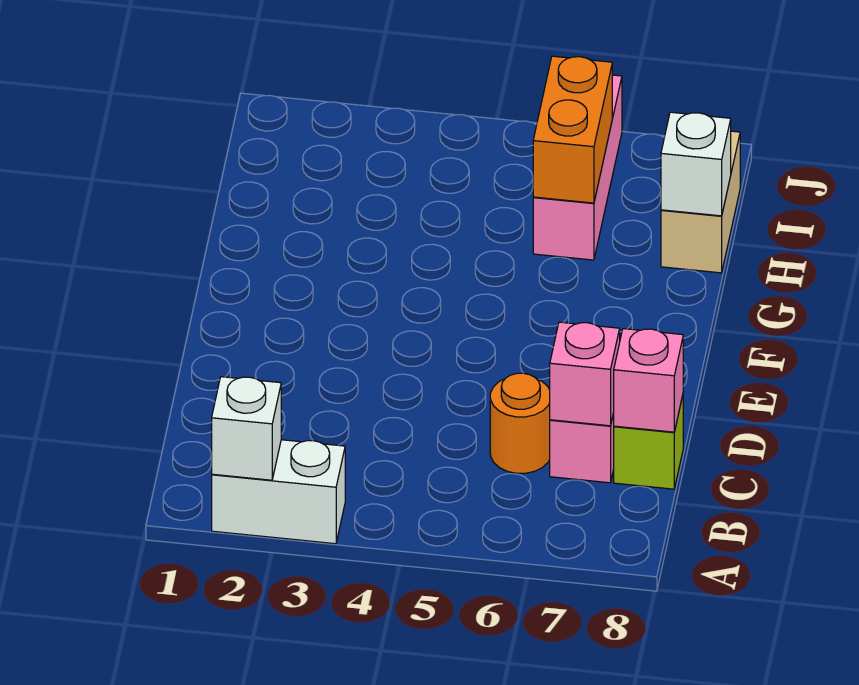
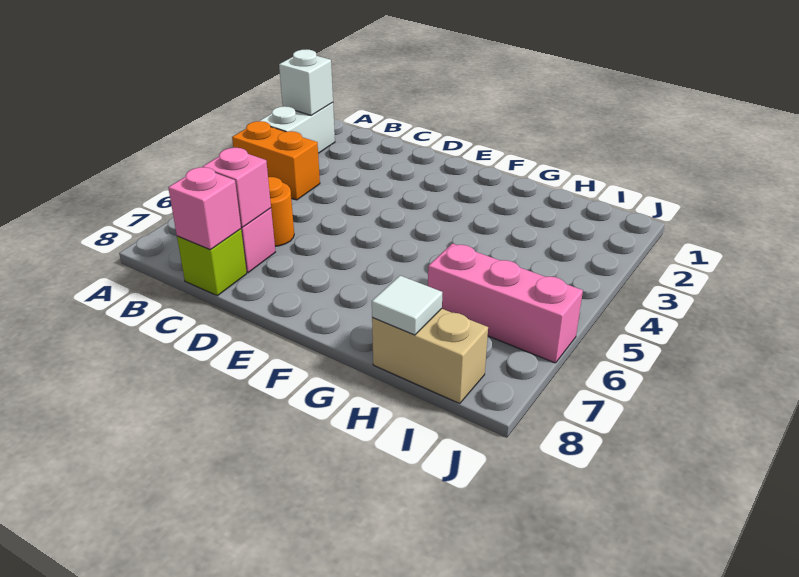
orange brick H6:I6 level 2 -> orange brick A4:B4 level 1
white brick H8 level 2 -> white tile H8 level 2

